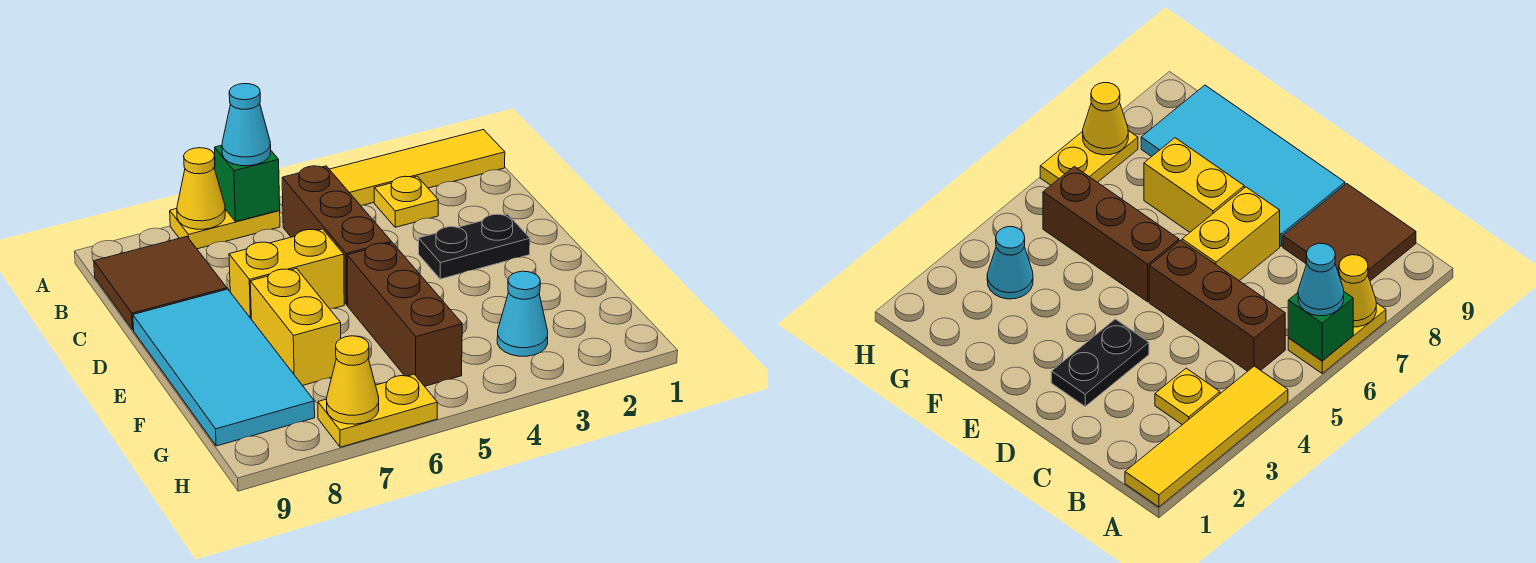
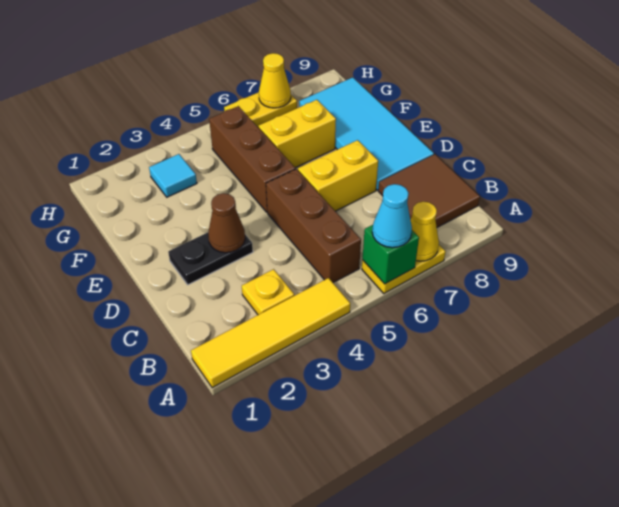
none -> brown cone D3 level 2
yellow brick E7:F7 level 1 -> yellow brick F6:F7 level 1
cyan cone G3 level 1 -> cyan tile G3 level 1

